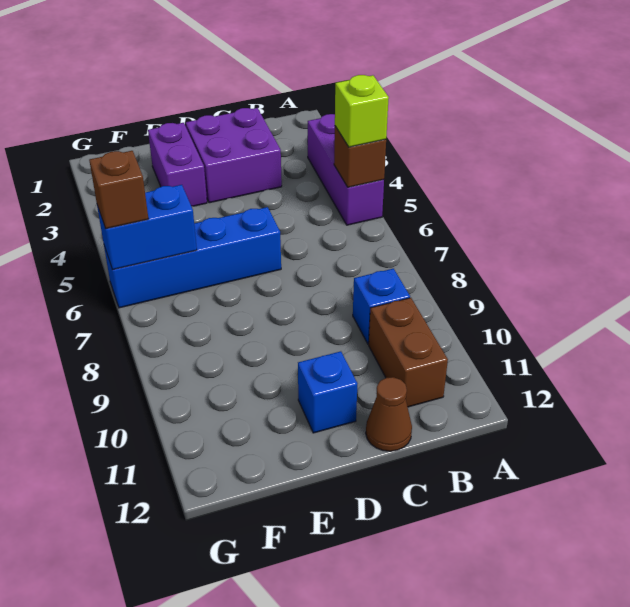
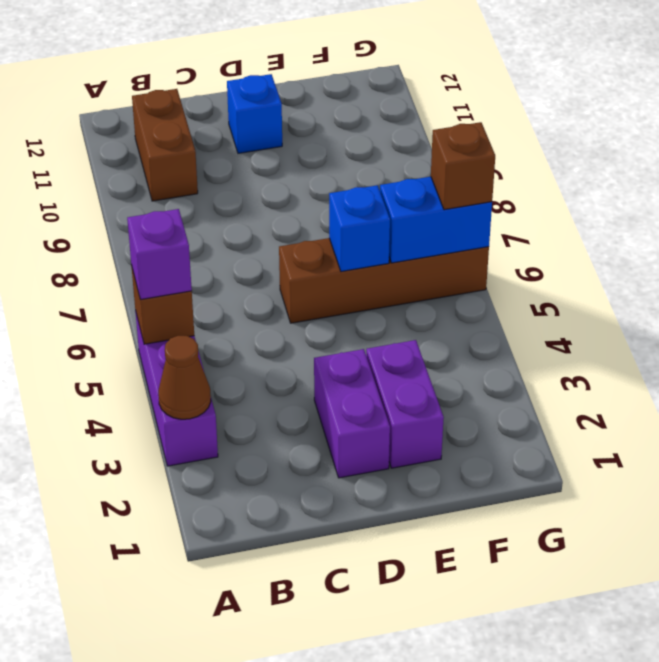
lime brick A5 level 3 -> purple brick A5 level 3
blue brick B9 level 1 -> blue brick E6 level 2
purple brick C2:D3 level 1 -> purple brick D2:D3 level 1
brown cone C12 level 1 -> brown cone A3 level 2
blue brick D6:G6 level 1 -> brown brick D6:G6 level 1

